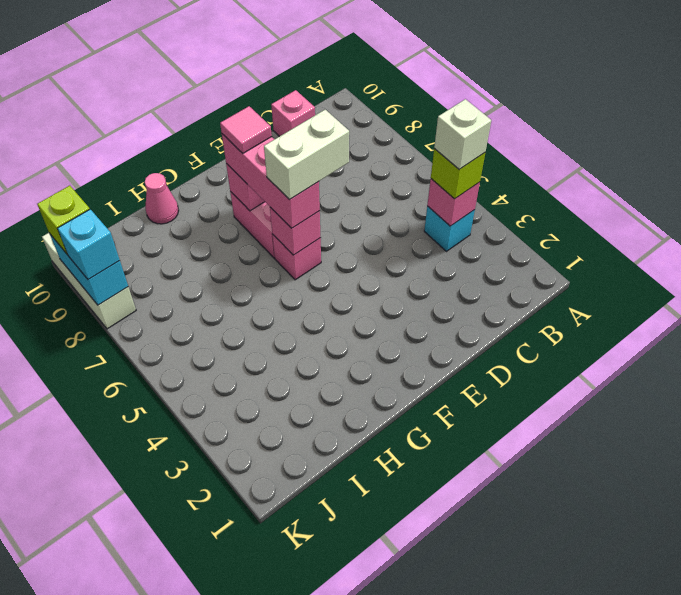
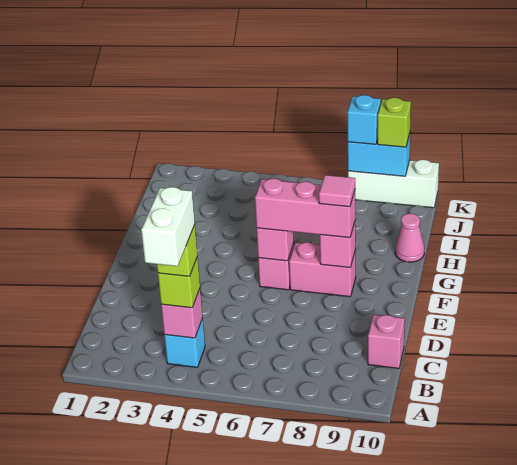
white brick B4 level 4 -> lime brick B4 level 4
white brick E6:F6 level 4 -> white brick A4:B4 level 5

